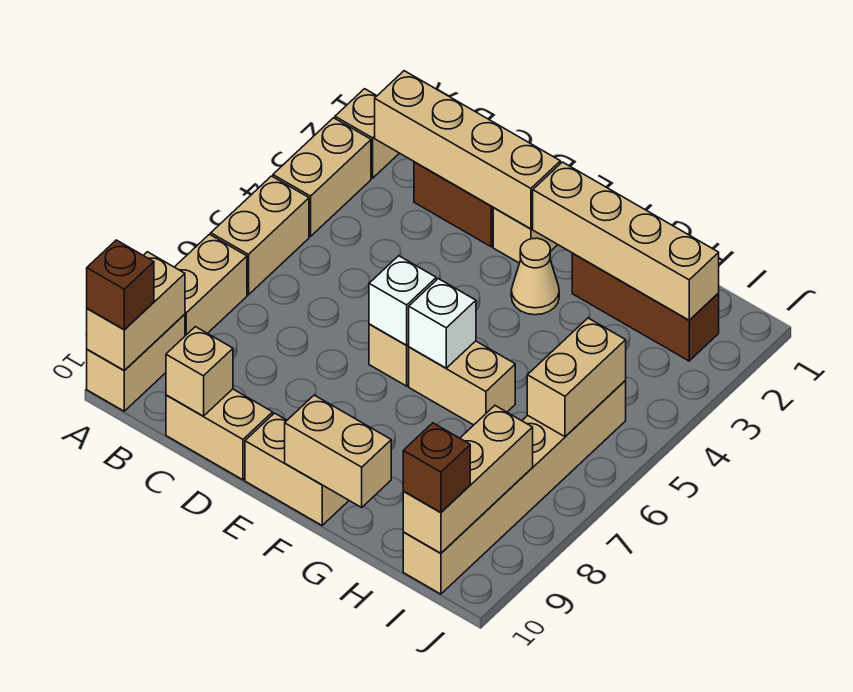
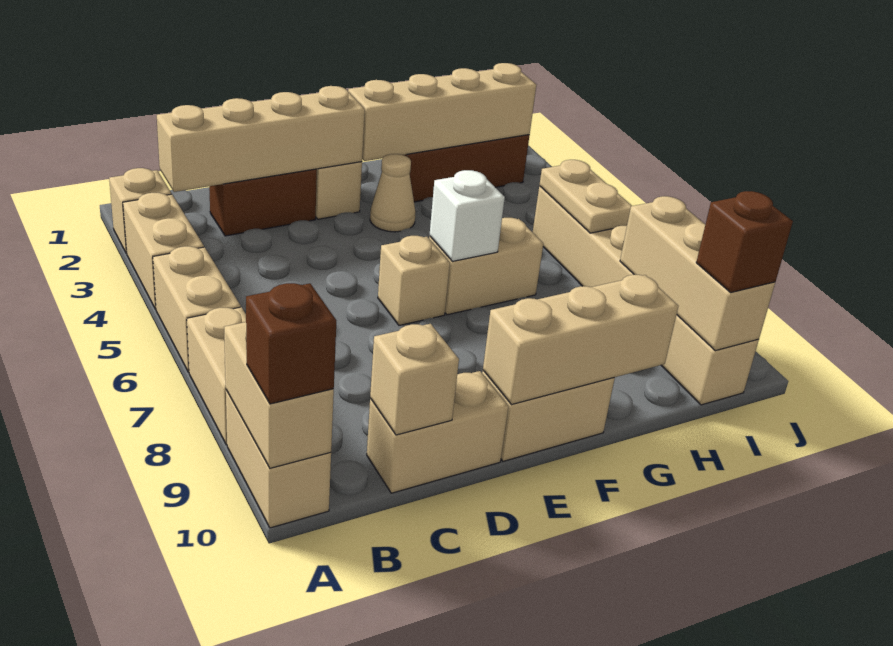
white brick E6 level 2 -> none
tan brick F10:G10 level 2 -> tan brick E10:G10 level 2
tan brick I5:I6 level 2 -> tan plate I5:I6 level 2

